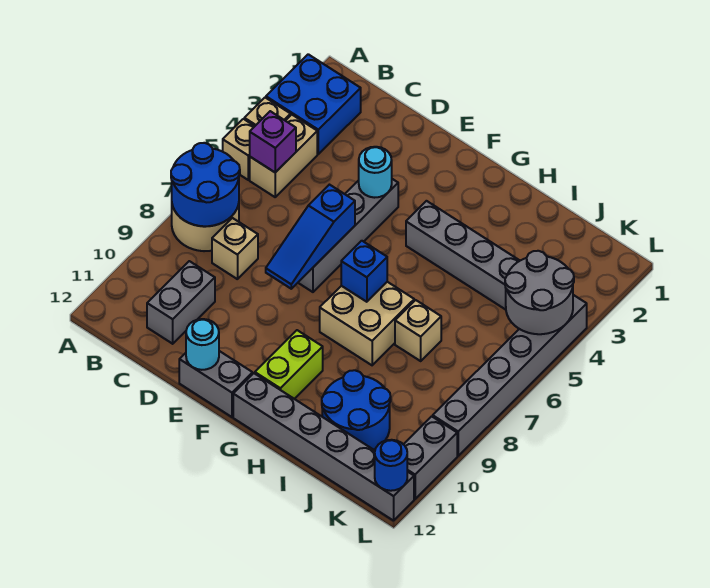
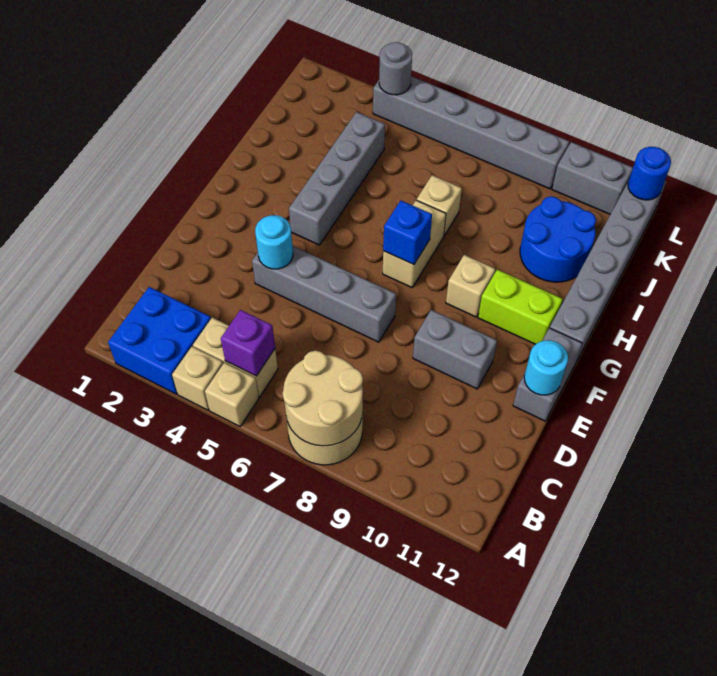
blue round brick A7:B8 level 2 -> tan round brick A7:B8 level 2
tan brick C8 level 1 -> tan brick G9 level 1
grey brick C10:C11 level 1 -> grey brick E9:E10 level 1
blue slope E6:E8 level 2 top 6 -> none
tan brick G7:H8 level 1 -> tan brick G7:H7 level 1
grey round brick K4:L5 level 2 -> grey round brick L4 level 2

